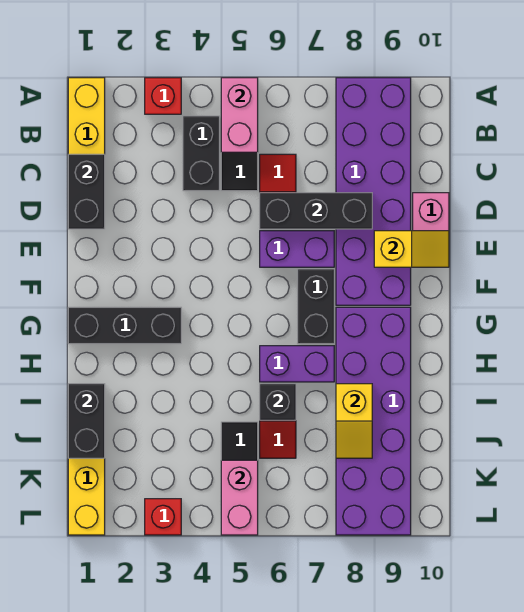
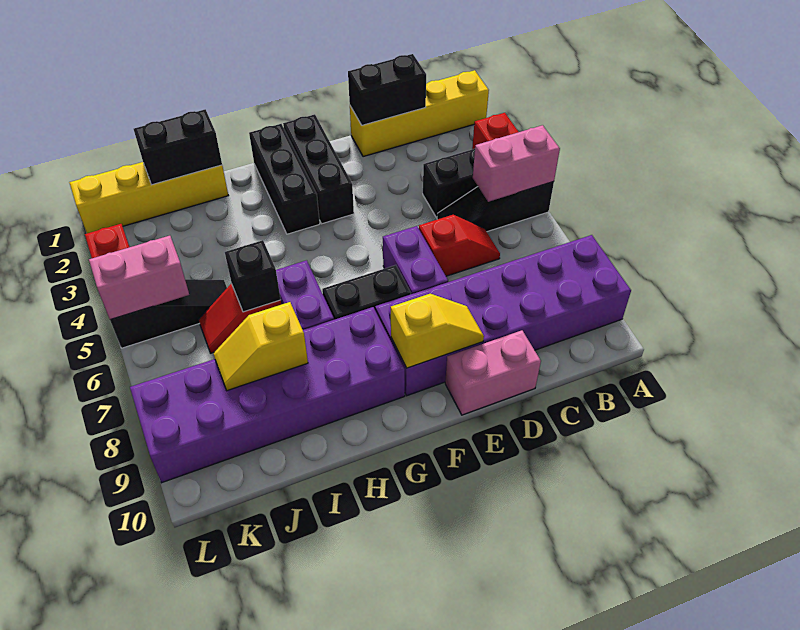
black brick D6:D8 level 2 -> black brick F1:F3 level 1
yellow slope E9:E10 level 2 top 9 -> yellow slope E9:F9 level 2 top F

